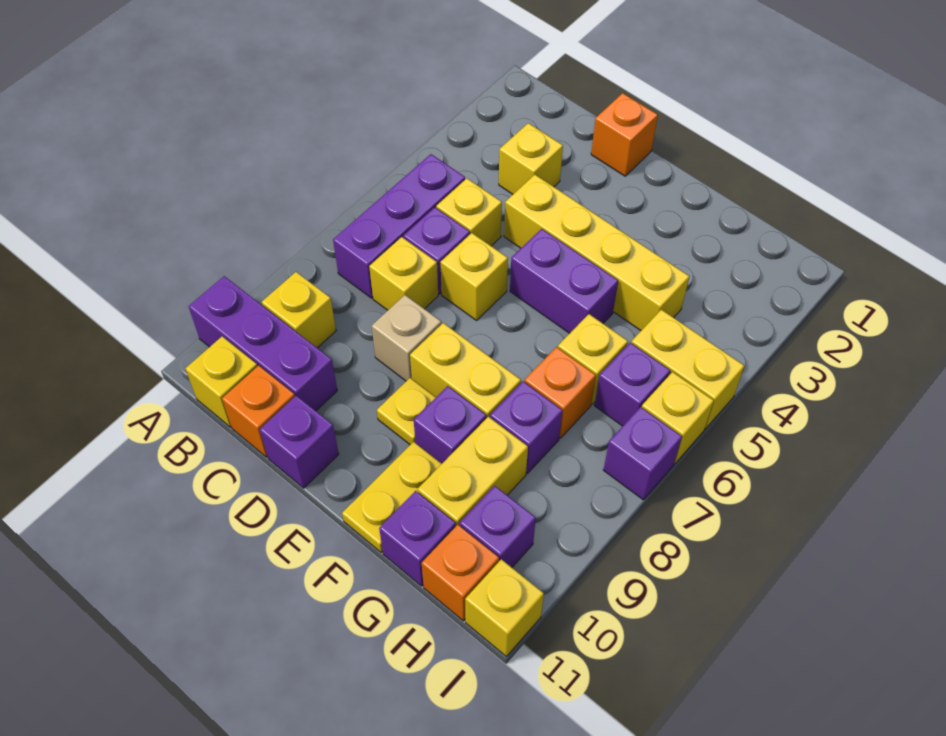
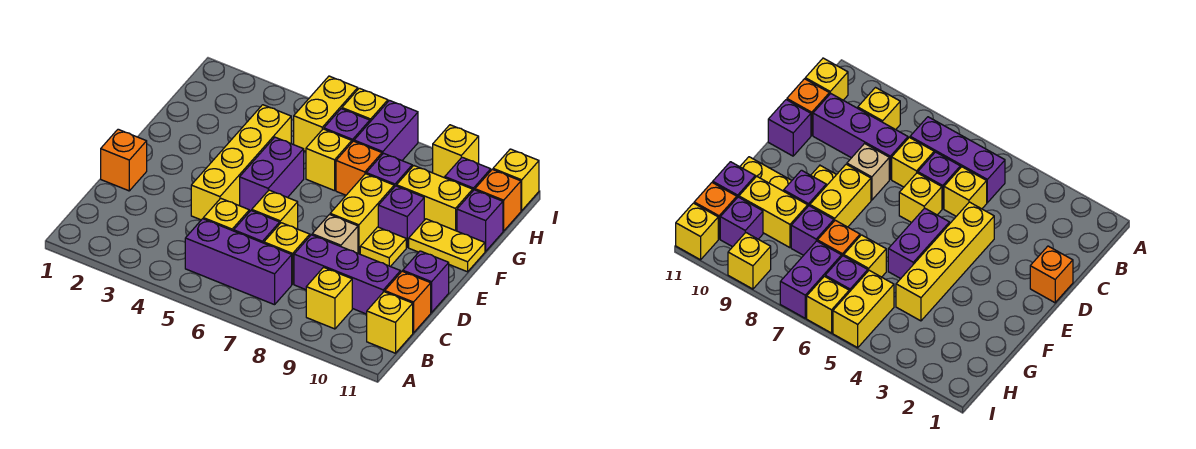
purple brick A10:C10 level 1 -> purple brick C8:C10 level 1
yellow brick C3 level 1 -> yellow brick I9 level 1
purple brick I7 level 1 -> purple brick H7:I7 level 1

